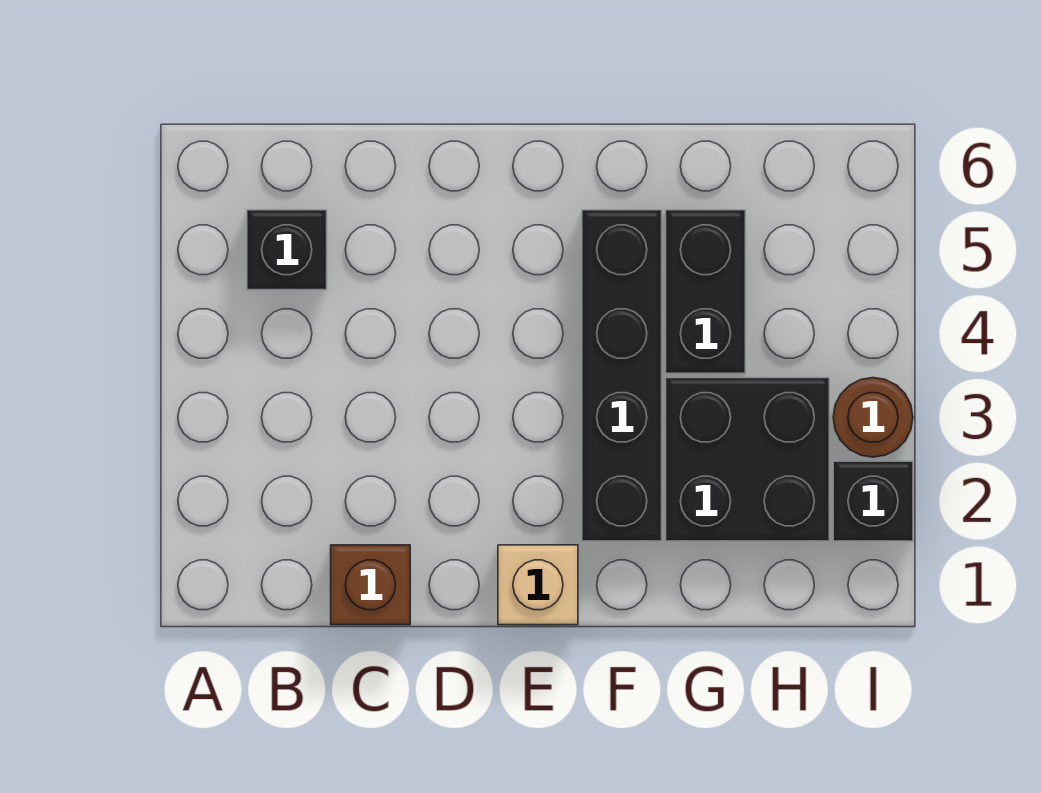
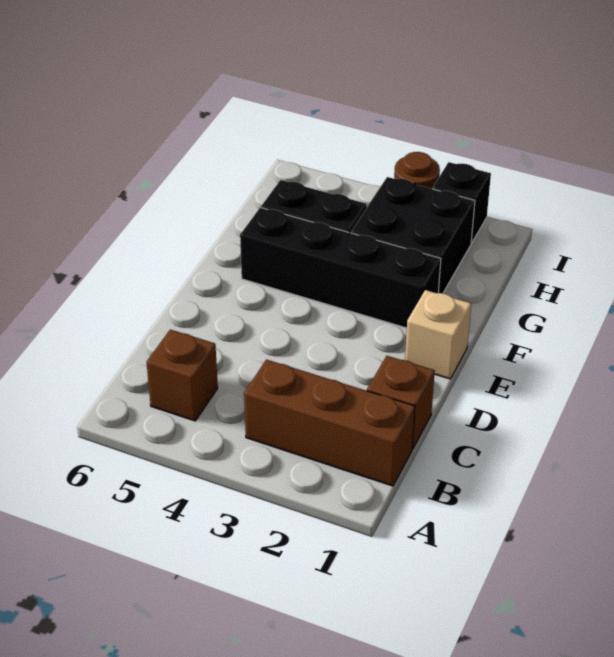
none -> brown brick B1:B3 level 1
black brick B5 level 1 -> brown brick B5 level 1

